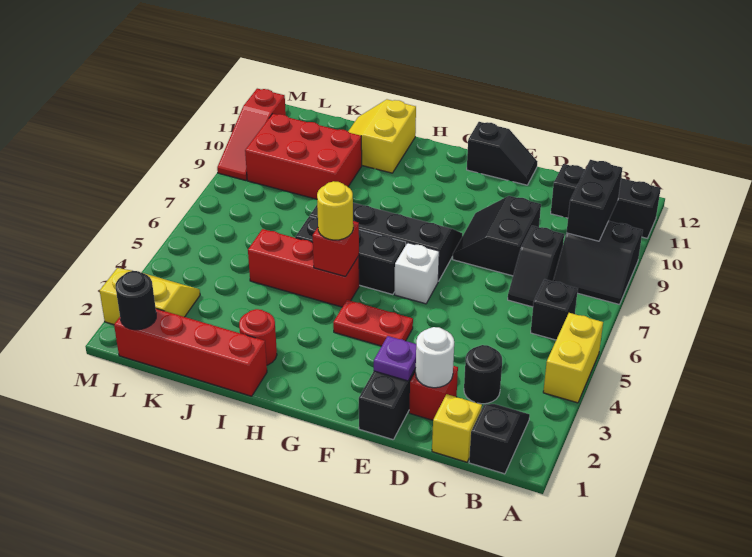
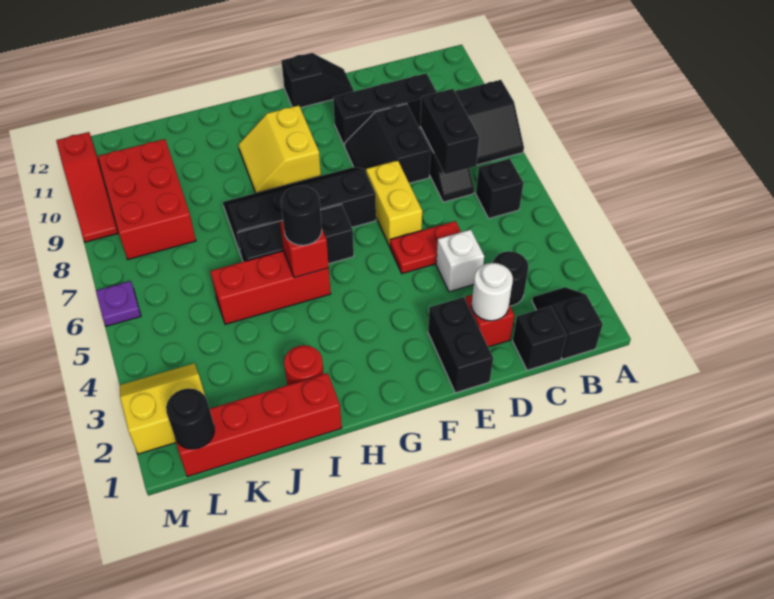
yellow brick A4:A5 level 1 -> yellow brick E6:E7 level 1
black brick A11:C11 level 1 -> black brick C10:E10 level 1
black brick B9:B10 level 2 -> black brick C7:C8 level 2
yellow brick C1 level 1 -> black brick C1 level 1
purple plate E2 level 2 -> purple plate M6 level 1
red plate F4:G4 level 1 -> red plate D5:E5 level 1
white brick F6 level 1 -> white brick D4 level 1
yellow round brick H5 level 3 -> black round brick H5 level 3
yellow slope I11:J12 level 1 top I -> yellow slope G9:H10 level 1 top G
red brick J9:L10 level 1 -> red brick K8:L10 level 1

